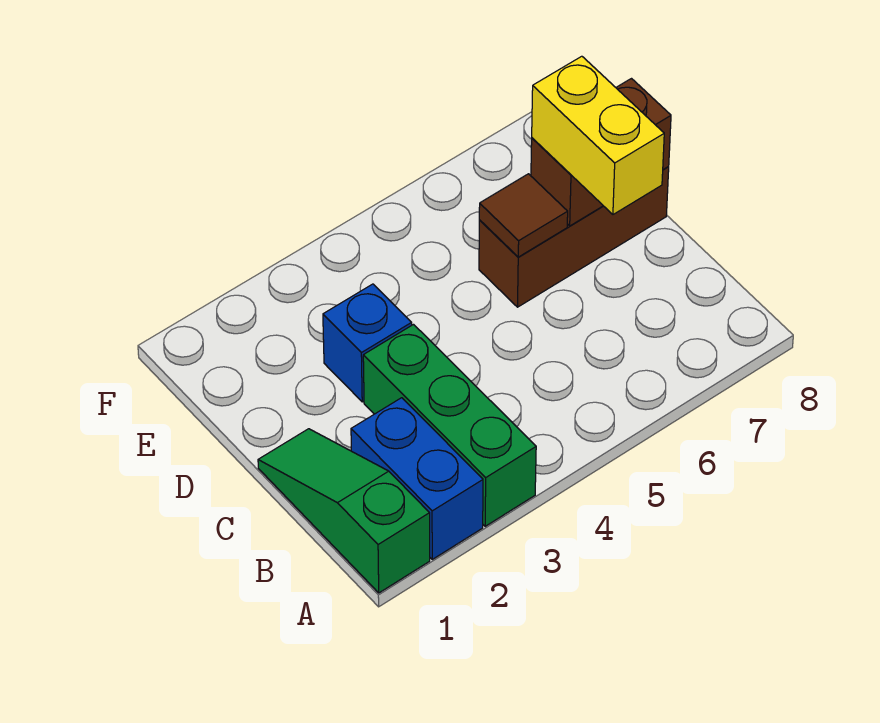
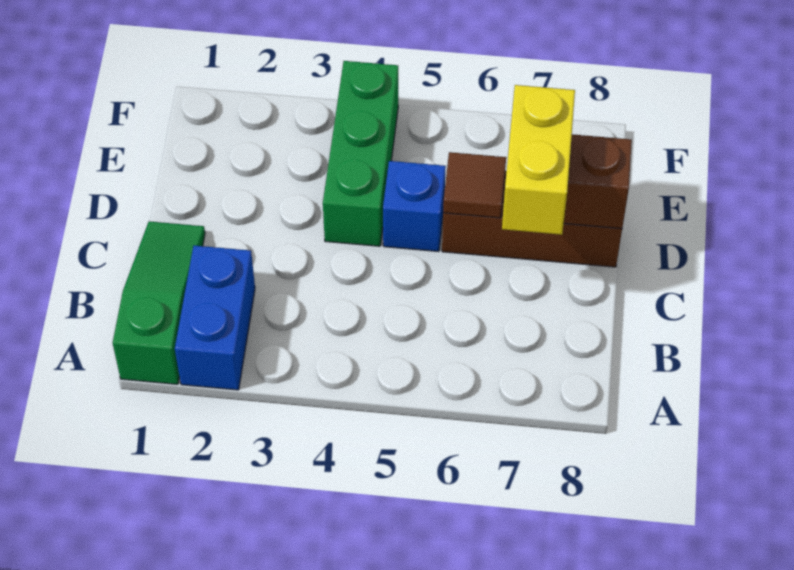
green brick A3:C3 level 1 -> green brick D4:F4 level 1
blue brick D3 level 1 -> blue brick D5 level 1

